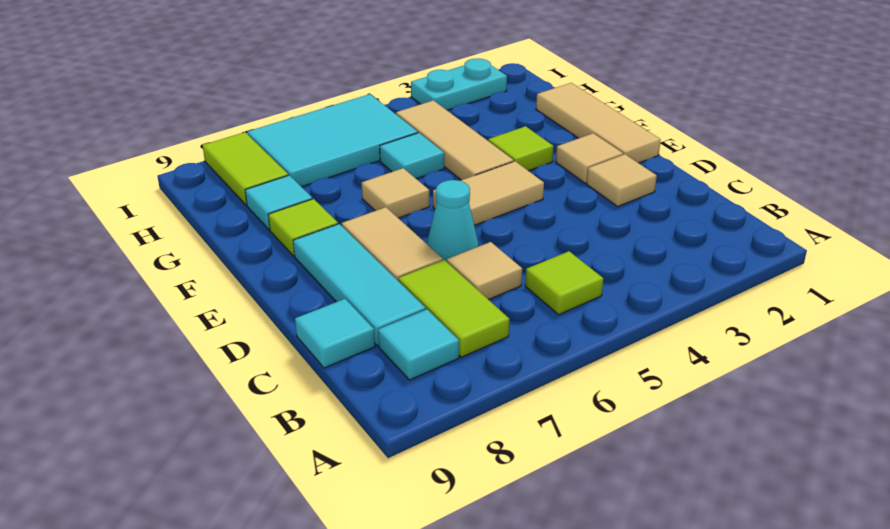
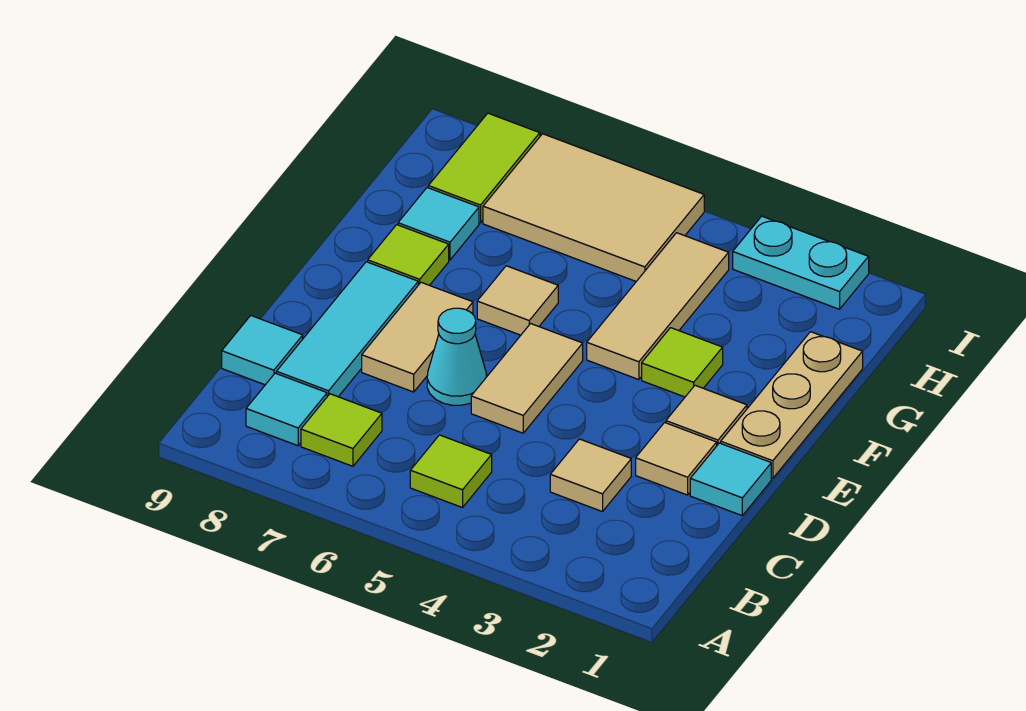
lime tile B7:C7 level 1 -> lime tile B7 level 1
tan tile C6 level 1 -> tan tile C3 level 1
tan tile E1:G1 level 1 -> tan plate E1:G1 level 1
tan tile E4:E5 level 1 -> tan tile D5:E5 level 1
cyan tile G5 level 1 -> cyan tile D1 level 1
cyan tile H5:I7 level 1 -> tan tile H5:I7 level 1

